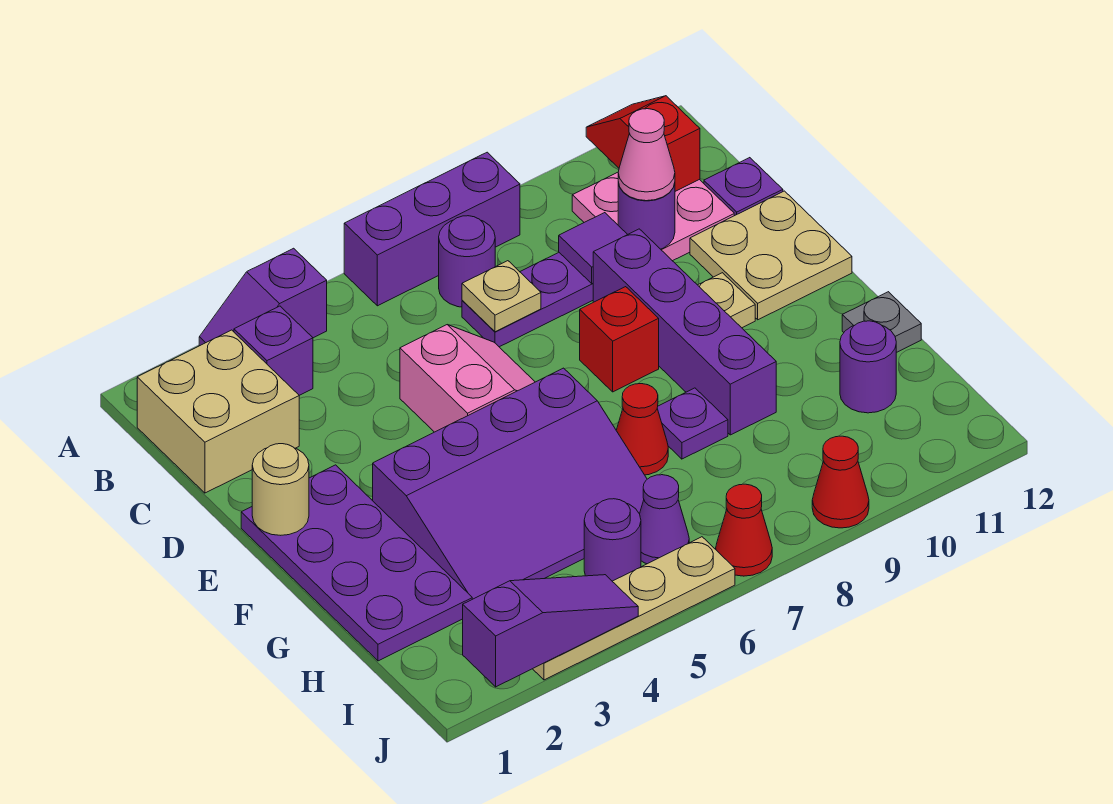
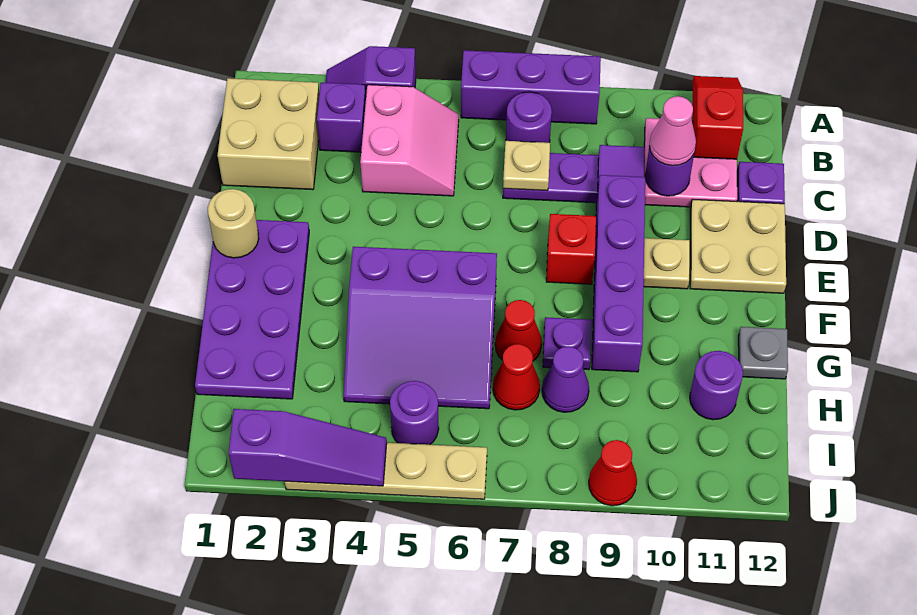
pink slope D5:E6 level 1 top 5 -> pink slope B4:C5 level 1 top 4
purple slope F3:H6 level 1 top F -> purple slope F4:H6 level 1 top F
purple cone I6 level 1 -> purple cone H8 level 1
red cone J7 level 1 -> red cone H7 level 1

